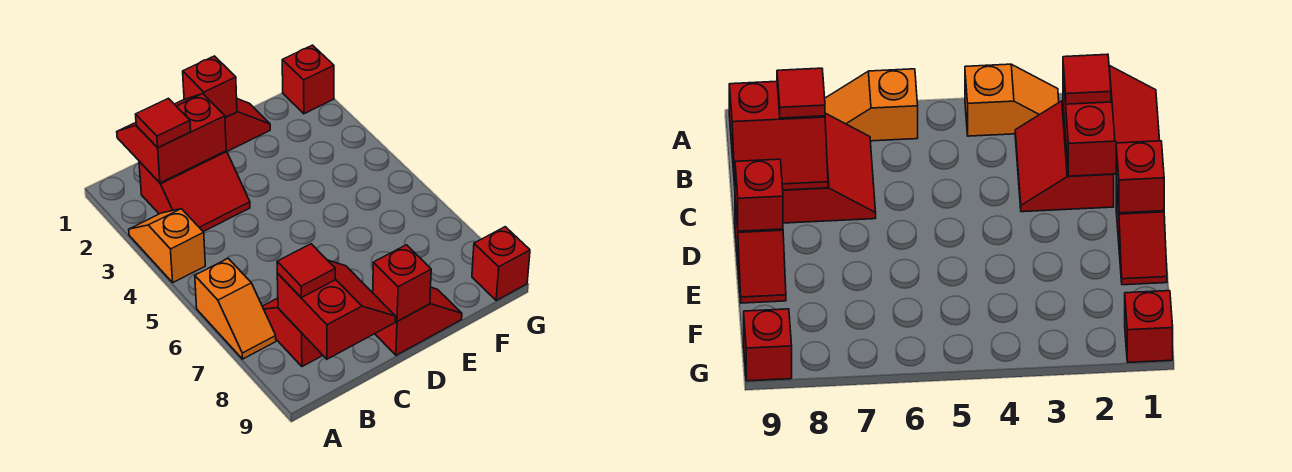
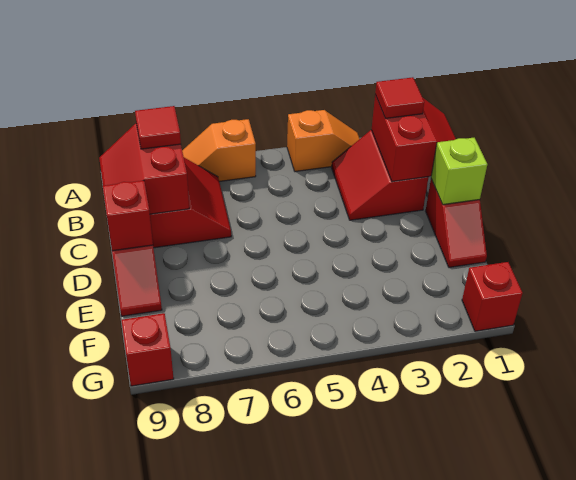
red slope B8:C9 level 2 top B -> red slope B8:C9 level 2 top 8
red brick D1 level 2 -> lime brick D1 level 2

